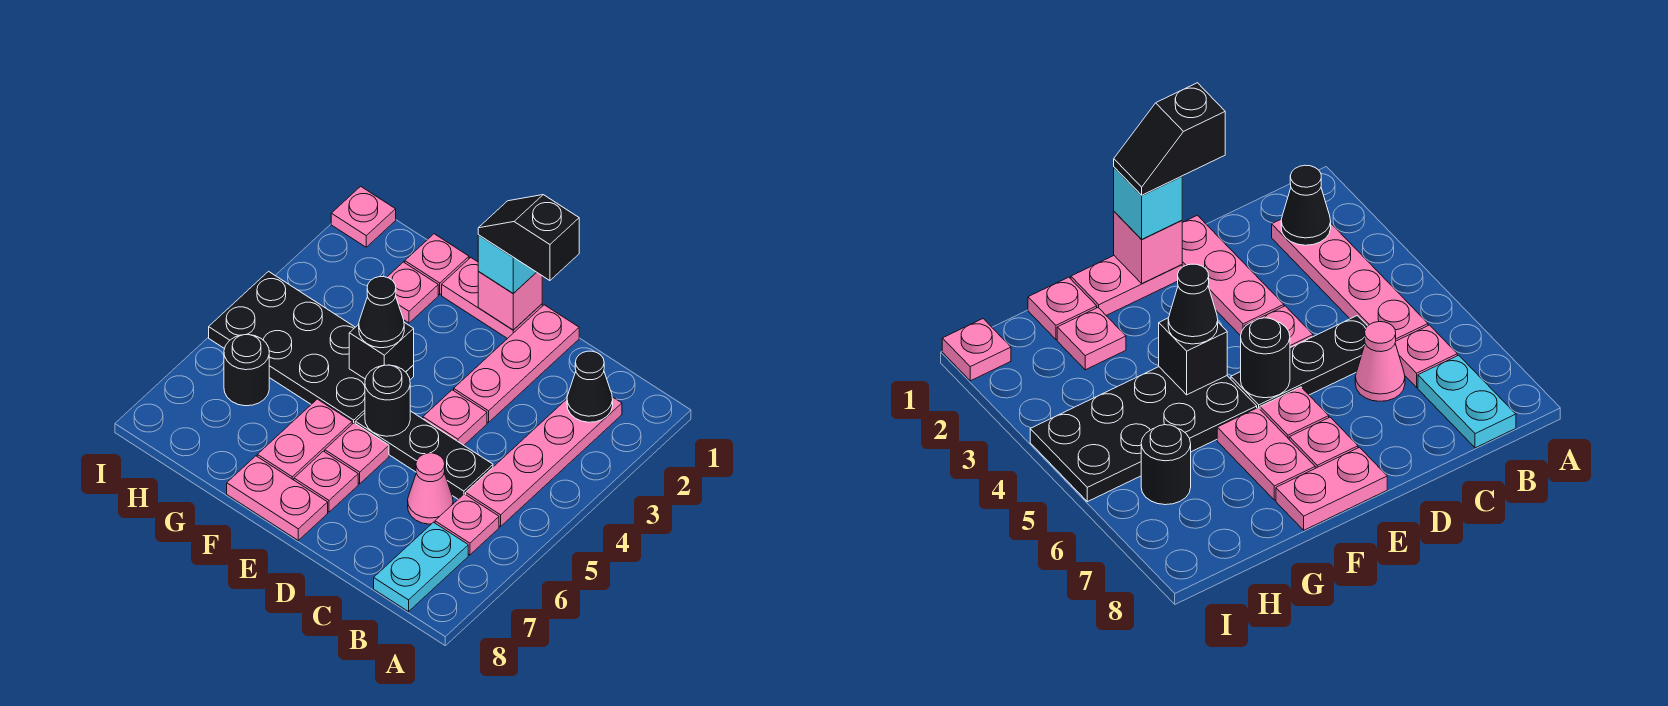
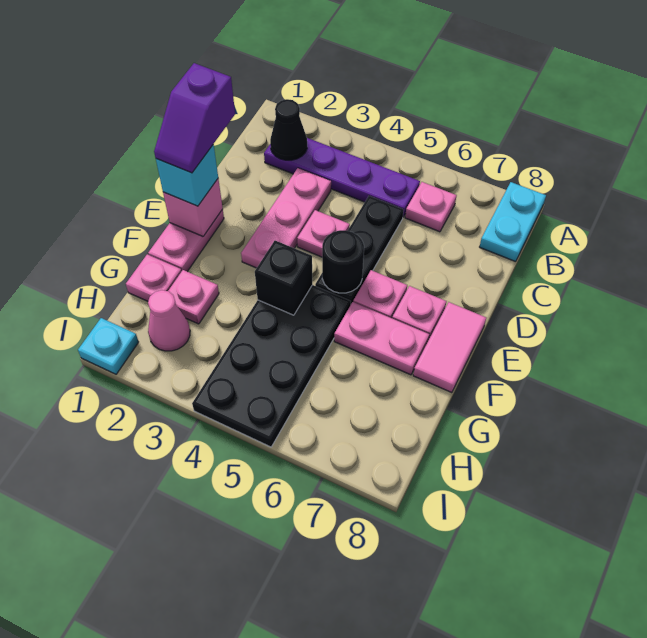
pink plate B2:B5 level 1 -> purple plate B2:B5 level 1
cyan plate B7:B8 level 1 -> cyan plate A8:B8 level 1
pink cone C6 level 1 -> pink cone H2 level 1
pink plate D1:D3 level 1 -> pink plate C3:E3 level 1
black slope D1:E1 level 4 top D -> purple slope D1:E1 level 4 top D
pink plate E8:F8 level 1 -> pink tile E8:F8 level 1
black cone F4 level 3 -> none
black round brick H6 level 1 -> none
pink plate I1 level 1 -> cyan plate I1 level 1

